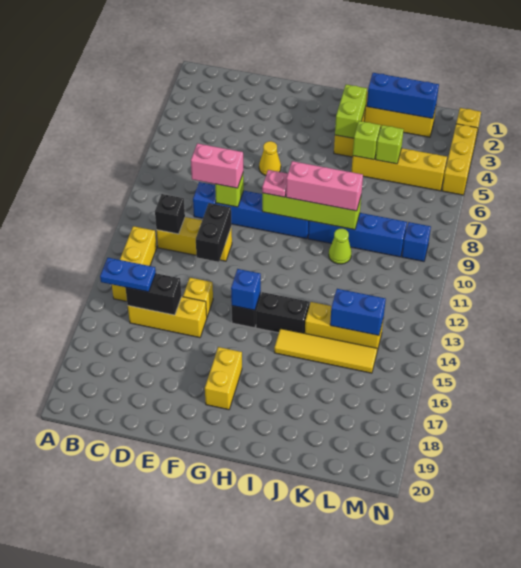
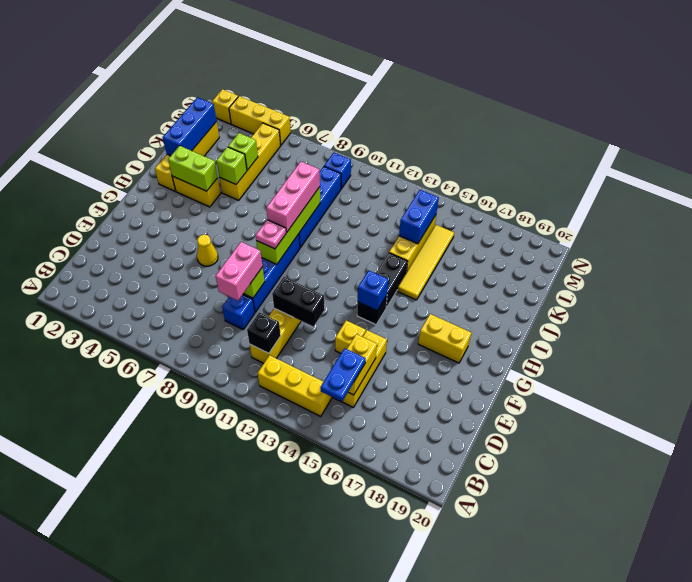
black brick C15:D15 level 2 -> yellow brick C15:D15 level 2
lime cone J10 level 1 -> none

